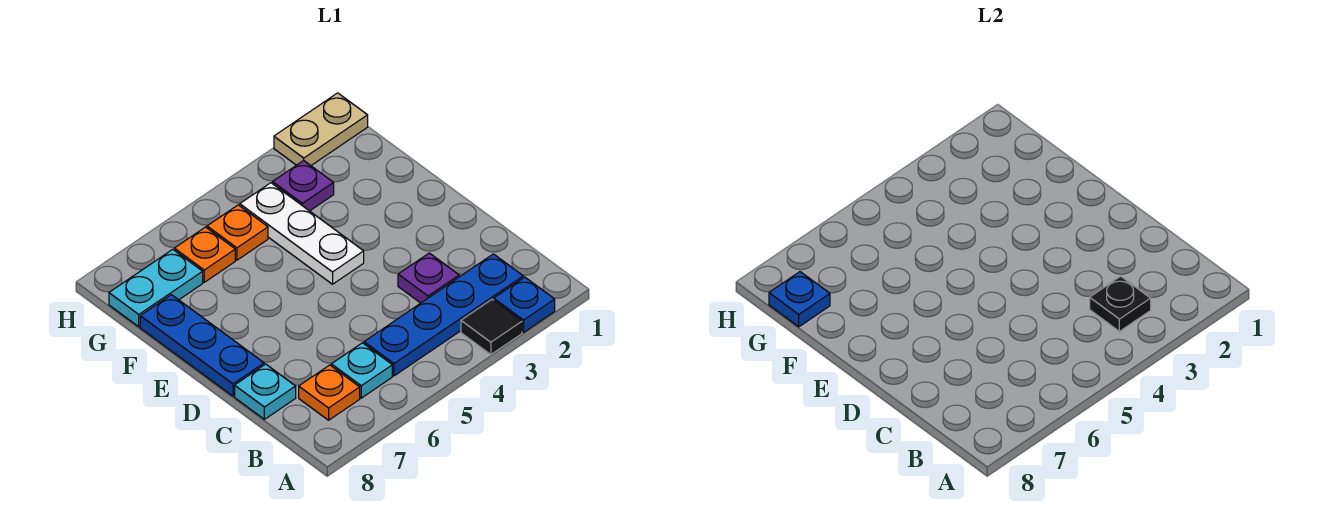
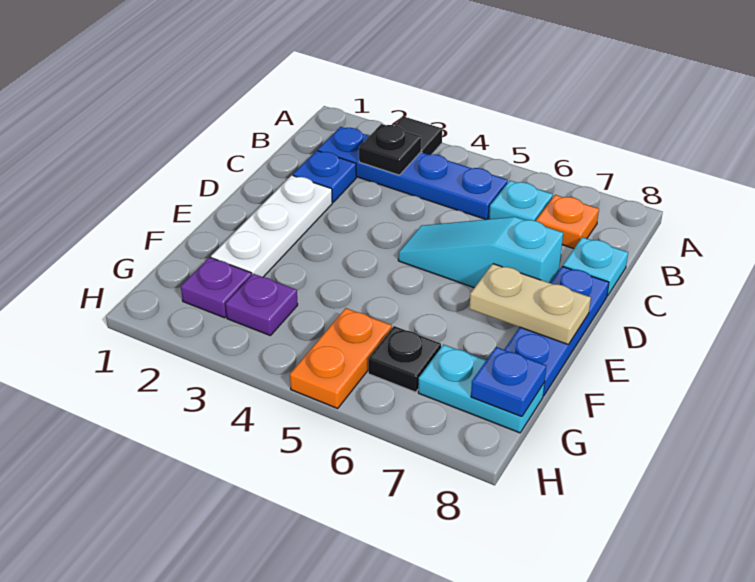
blue plate A2 level 1 -> blue plate C2 level 1
purple plate C3 level 1 -> purple plate G2 level 1
none -> cyan slope D5:D7 level 1 top 7
white plate E4:G4 level 1 -> white plate D2:F2 level 1
orange plate G5 level 1 -> orange plate G5:H5 level 1
orange plate G6 level 1 -> black plate G6 level 1
tan plate H1:H2 level 1 -> tan plate E7:E8 level 2

